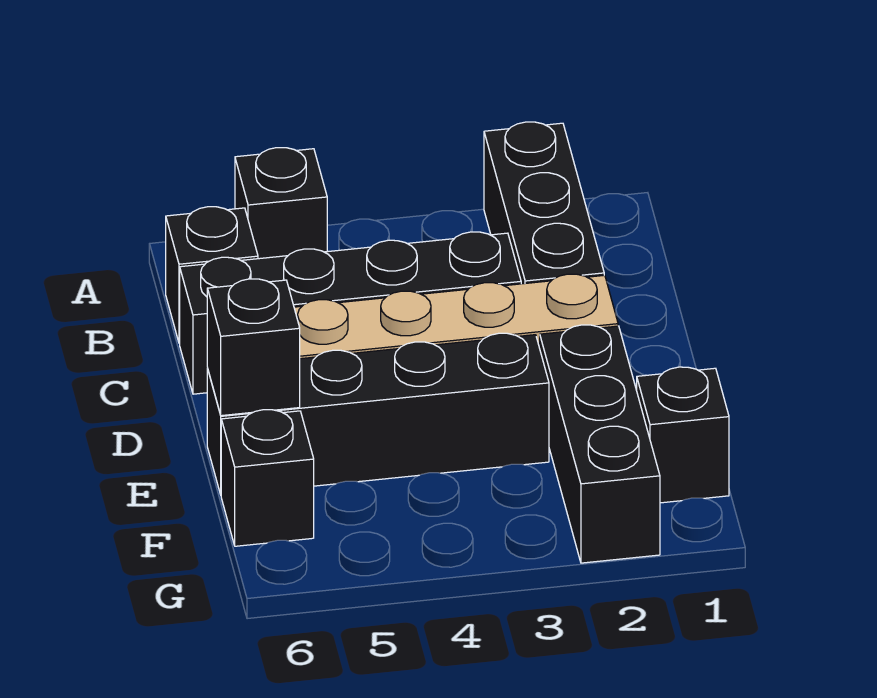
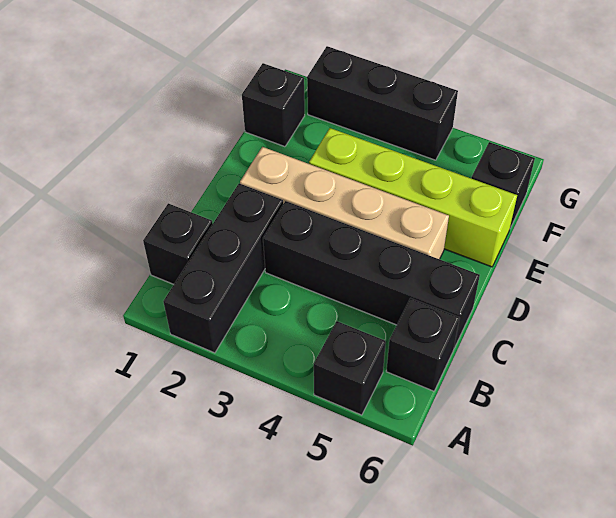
black brick E2:G2 level 1 -> black brick G2:G4 level 1
black brick E3:E6 level 1 -> lime brick E3:E6 level 1
black brick E6 level 2 -> black brick B1 level 1

